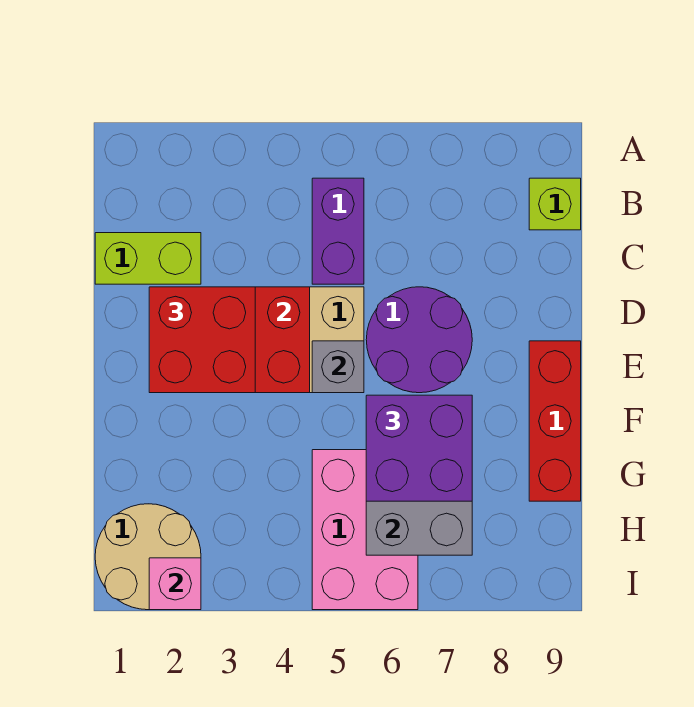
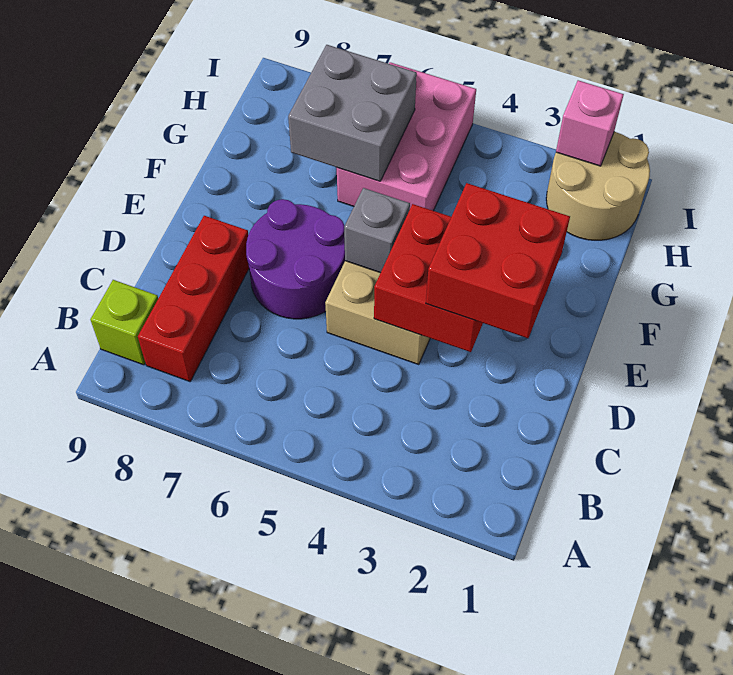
purple brick B5:C5 level 1 -> none
lime brick C1:C2 level 1 -> none
red brick E9:G9 level 1 -> red brick B8:D8 level 1
purple brick F6:G7 level 3 -> none

